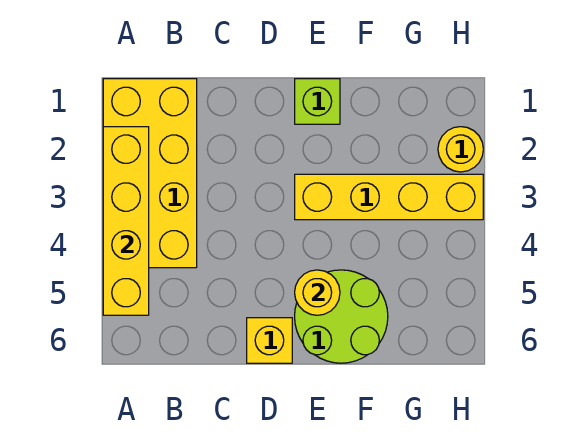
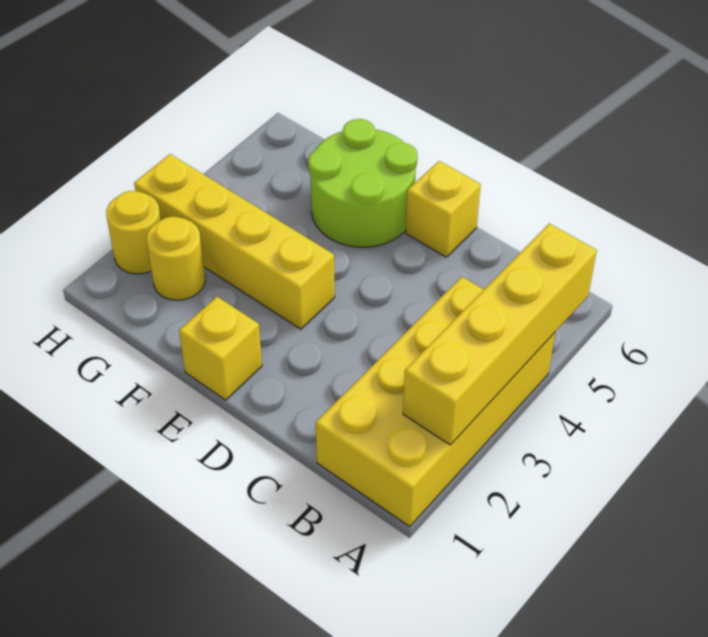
lime brick E1 level 1 -> yellow brick E1 level 1
yellow round brick E5 level 2 -> yellow round brick G2 level 1

